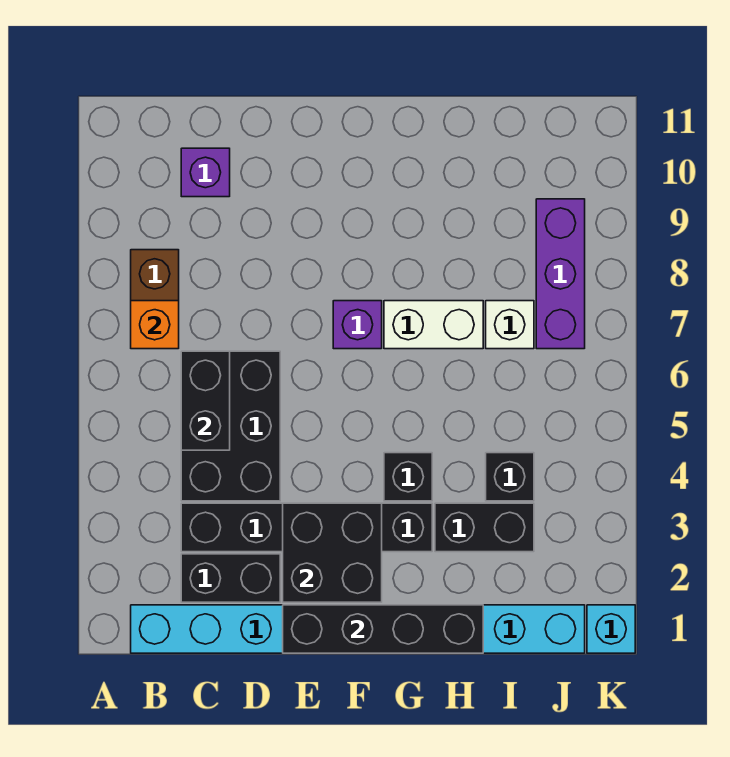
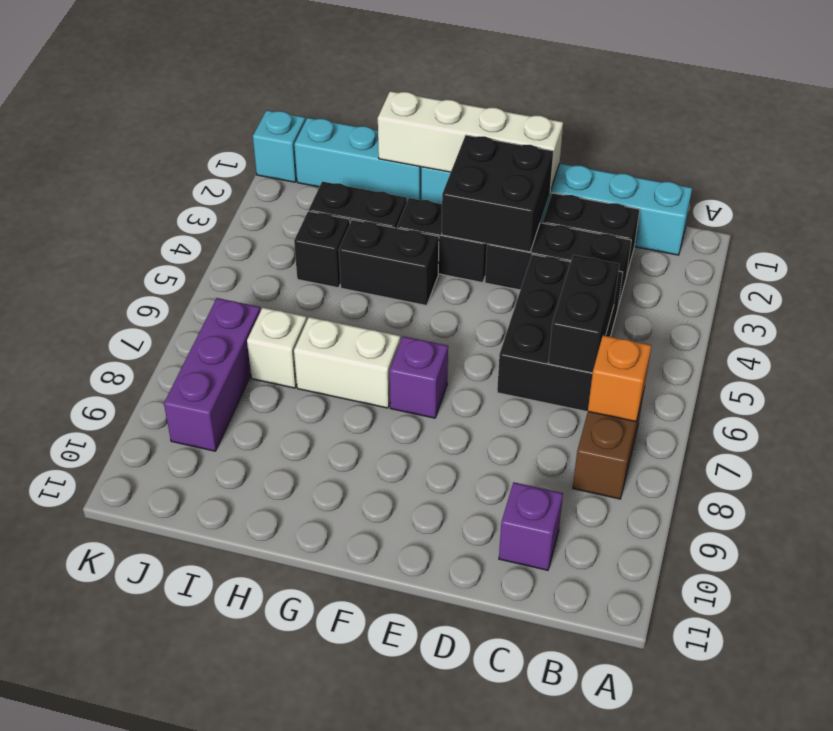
black brick E1:H1 level 2 -> white brick E1:H1 level 2
black brick G4 level 1 -> black brick G4:H4 level 1

